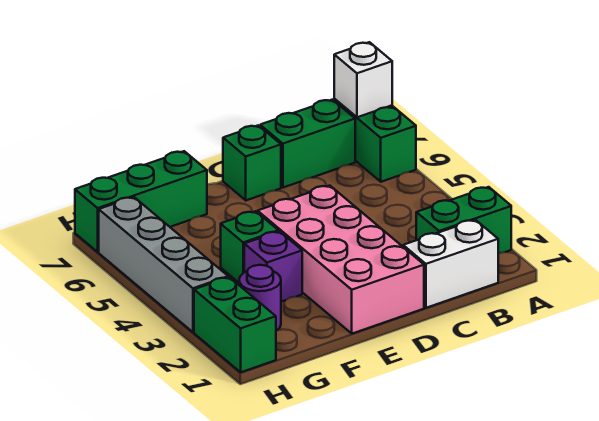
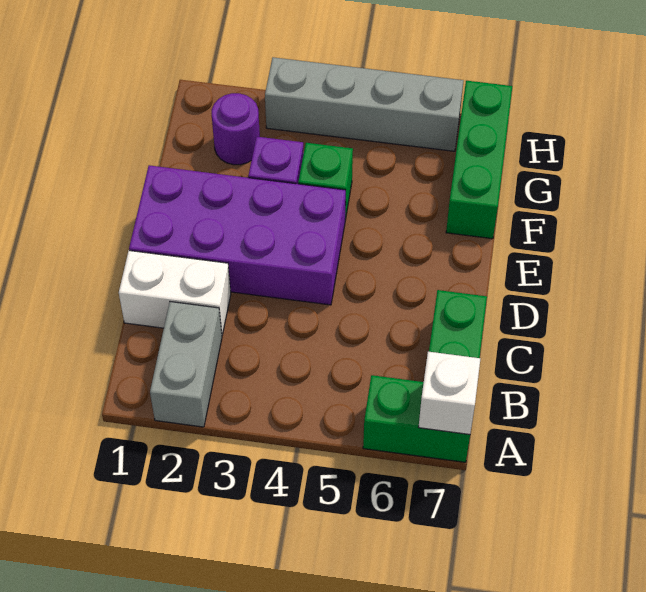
green brick A2:B2 level 1 -> grey brick A2:B2 level 1
white brick B1:C1 level 1 -> white brick C1:C2 level 1
pink brick D1:E4 level 1 -> purple brick D1:E4 level 1
green brick D7 level 1 -> none
green brick H1:H2 level 1 -> none

